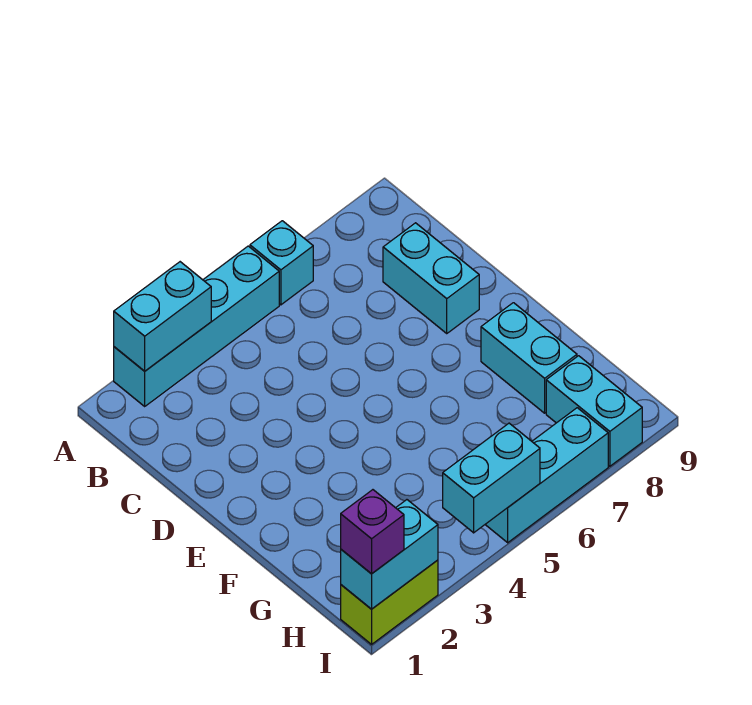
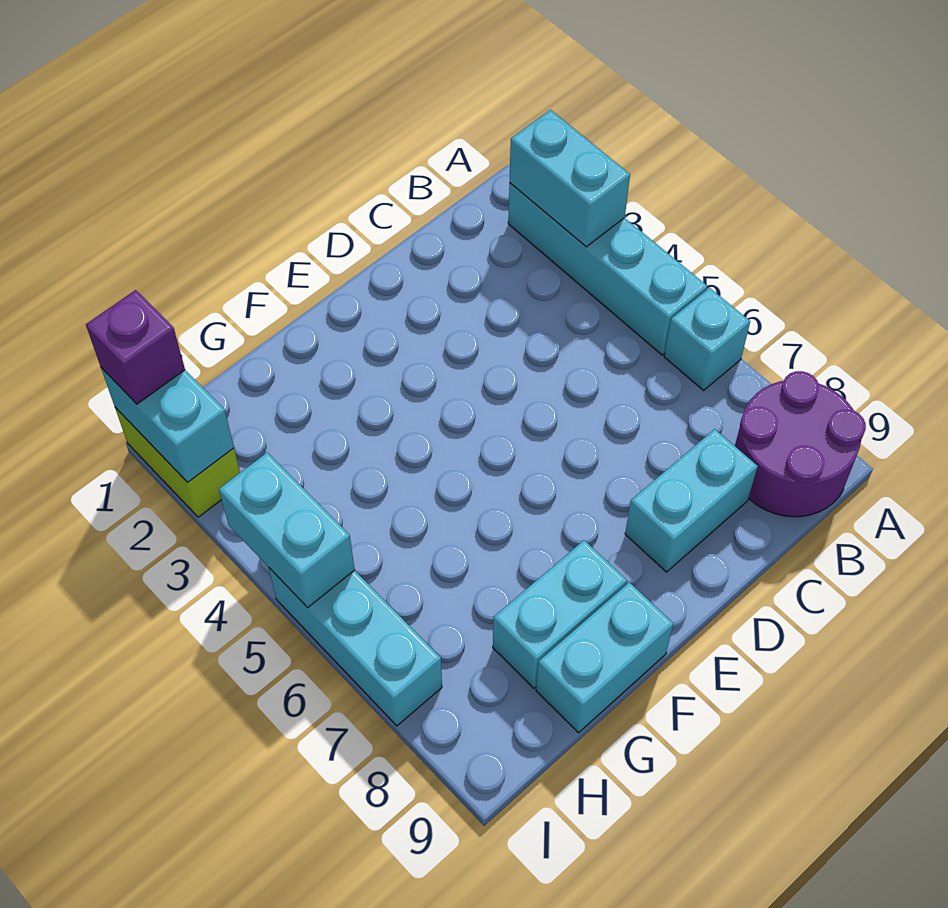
none -> purple round brick A8:B9 level 1
cyan brick H8:I8 level 1 -> cyan brick F9:G9 level 1

